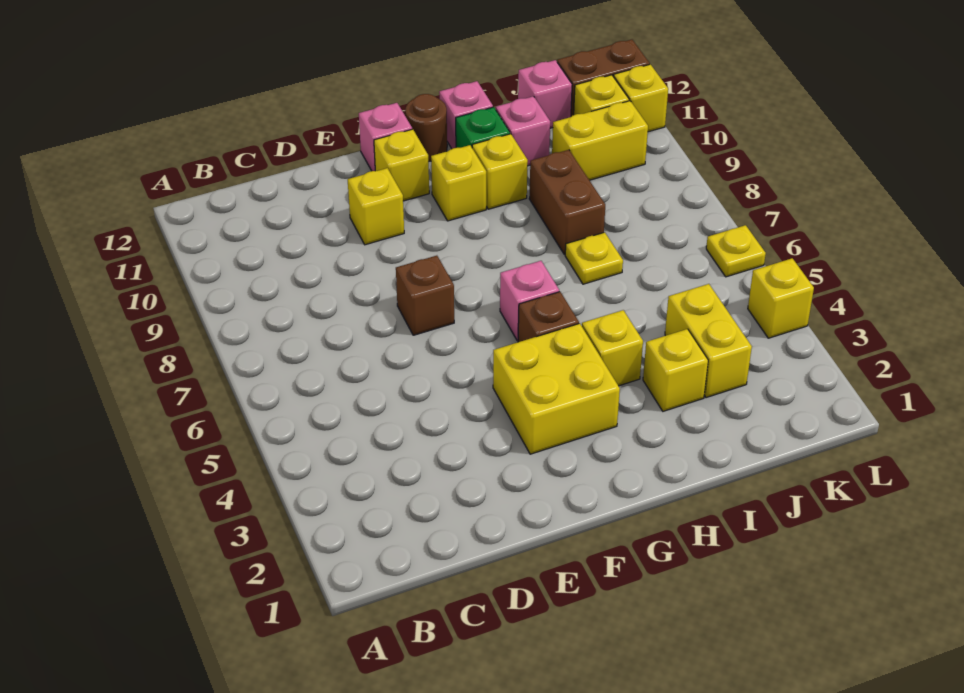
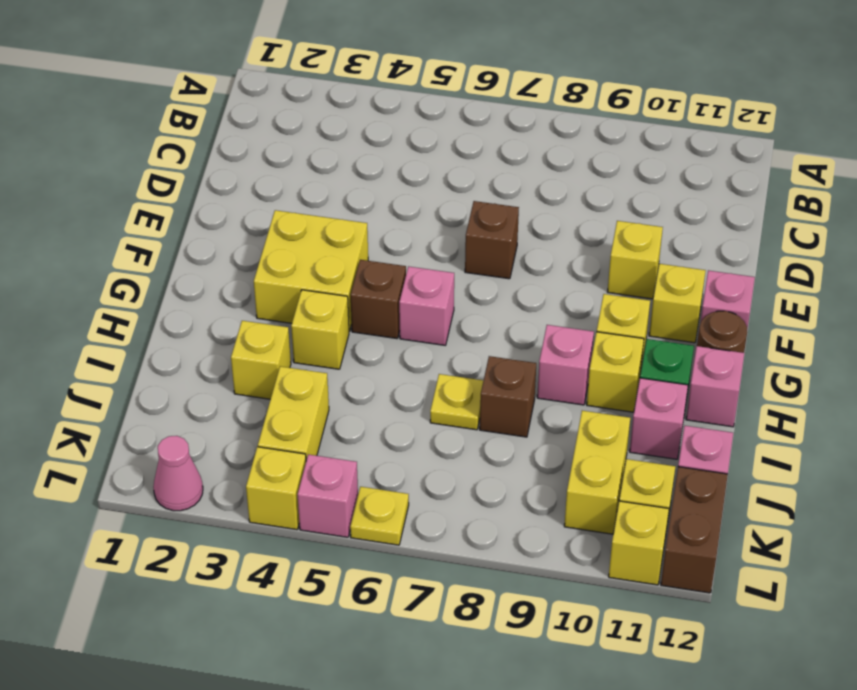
none -> pink brick H9 level 1
brown brick I8:I9 level 1 -> brown brick I8 level 1
yellow brick J3:J4 level 1 -> yellow brick J4:K4 level 1
none -> pink cone L2 level 1
none -> pink brick L5 level 1

